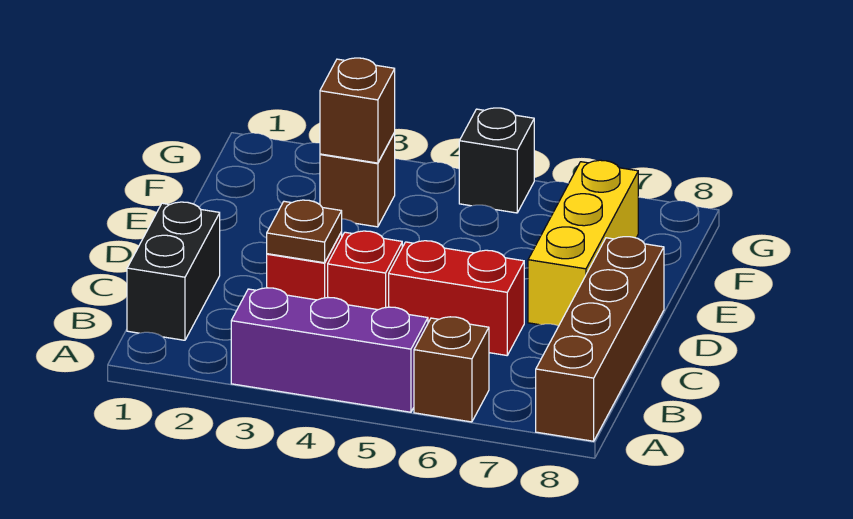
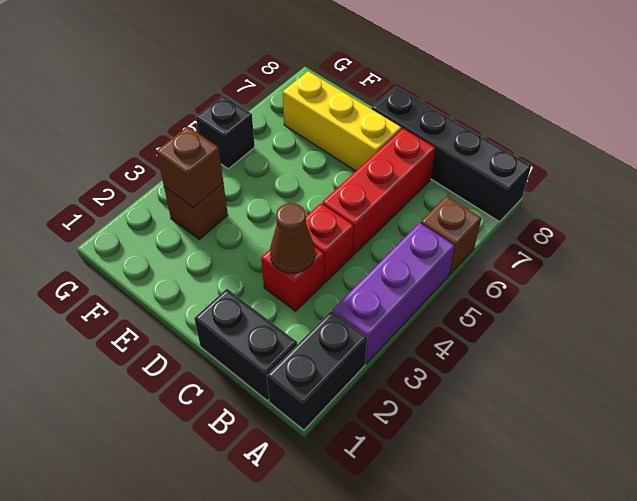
none -> black brick A1:A2 level 1
brown brick A8:D8 level 1 -> black brick A8:D8 level 1
brown plate C3 level 2 -> brown cone C3 level 2
red brick C5:C6 level 1 -> red brick C5:C7 level 1

